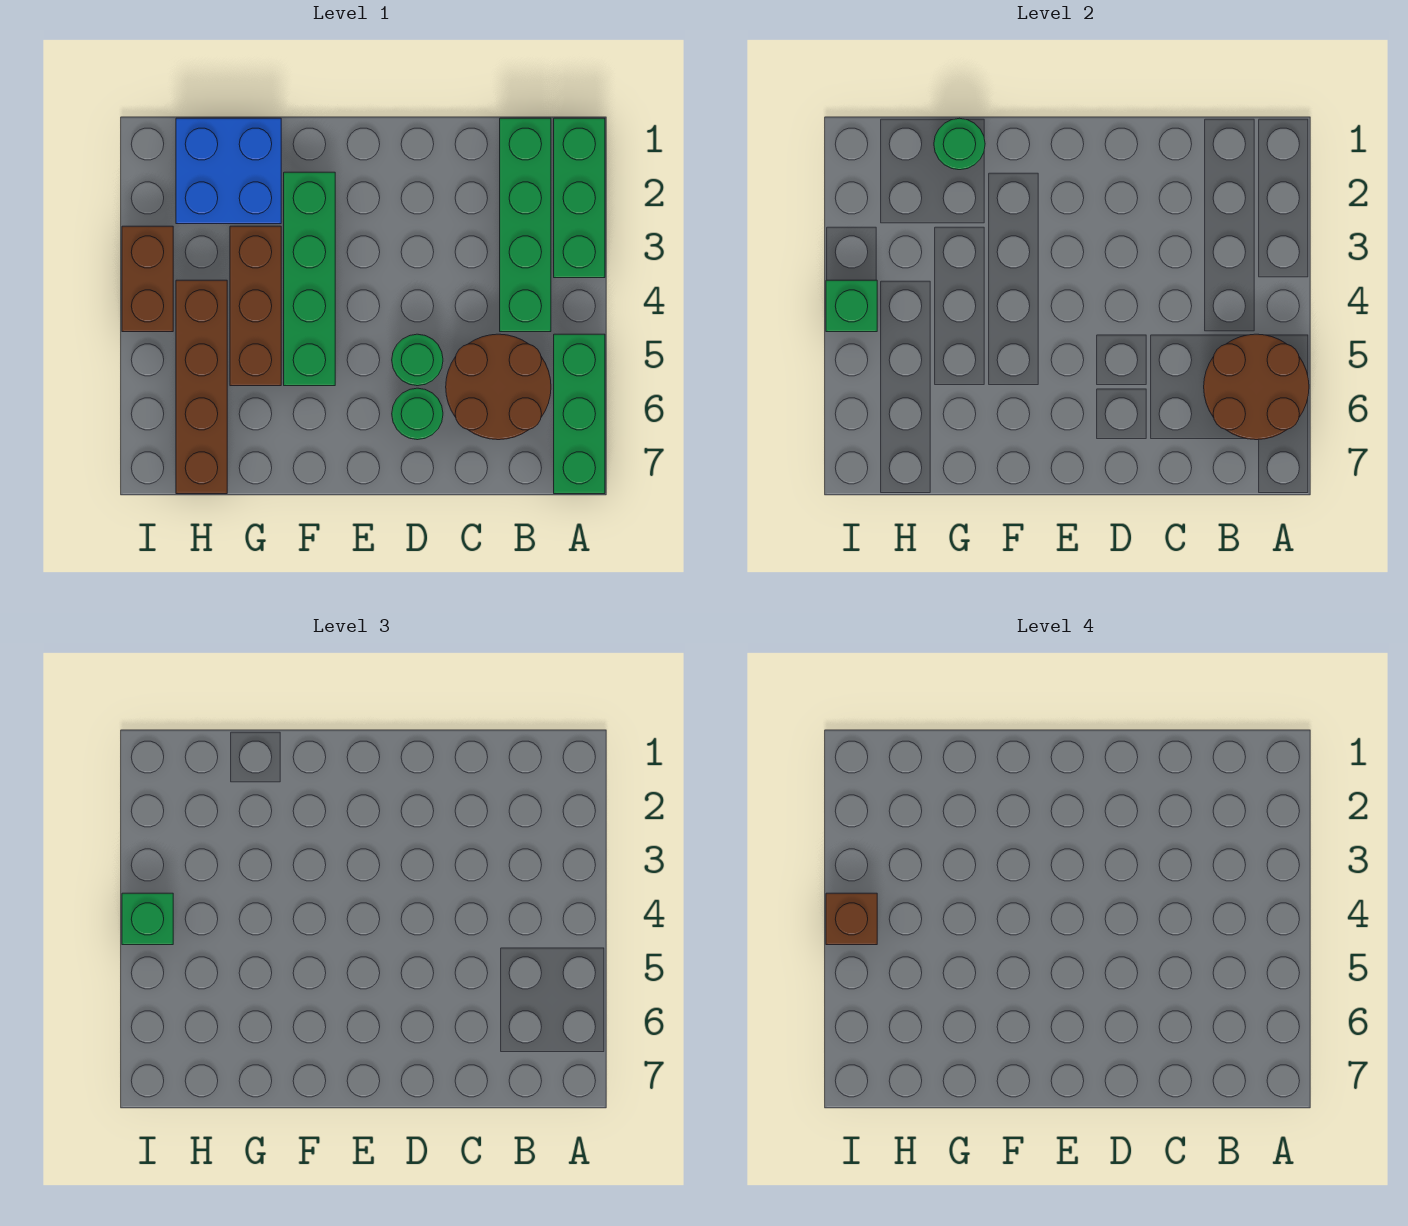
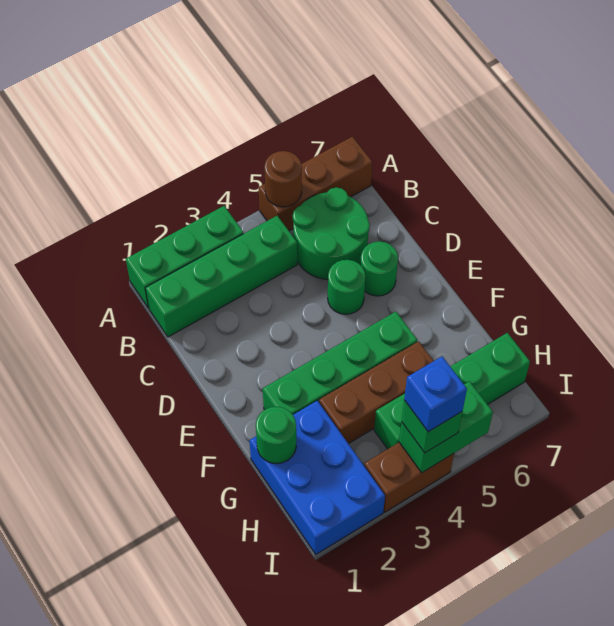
green brick A5:A7 level 1 -> brown brick A5:A7 level 1
brown round brick A5:B6 level 2 -> brown round brick A5 level 2
brown round brick B5:C6 level 1 -> green round brick B5:C6 level 1
blue brick G1:H2 level 1 -> blue brick G1:I2 level 1
brown brick H4:H7 level 1 -> green brick H4:H7 level 1
green brick I4 level 2 -> green brick I4:I5 level 2
brown brick I4 level 4 -> blue brick I4 level 4

